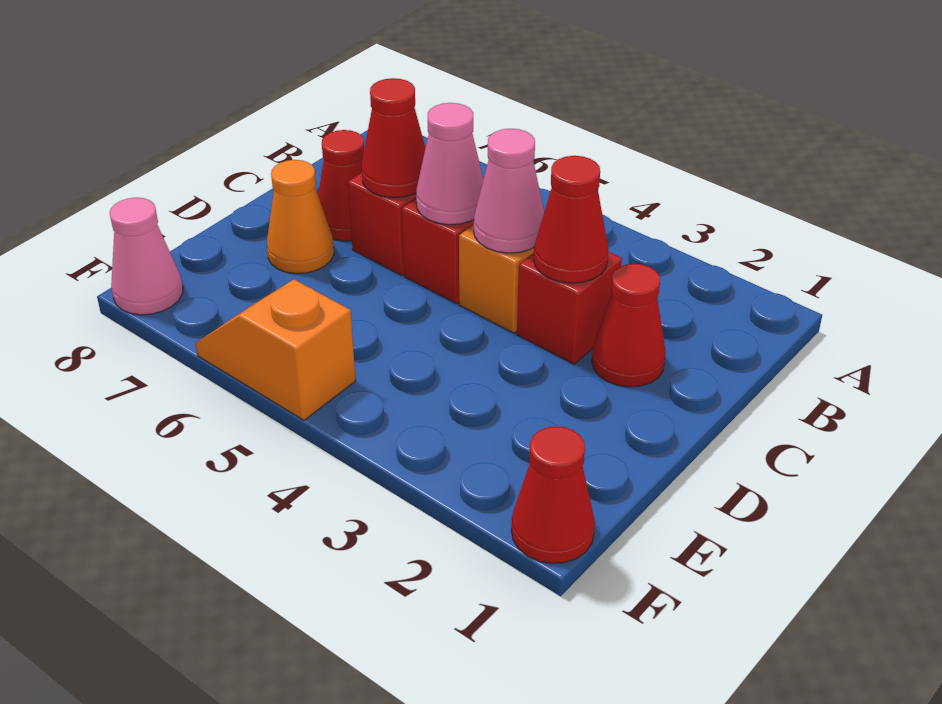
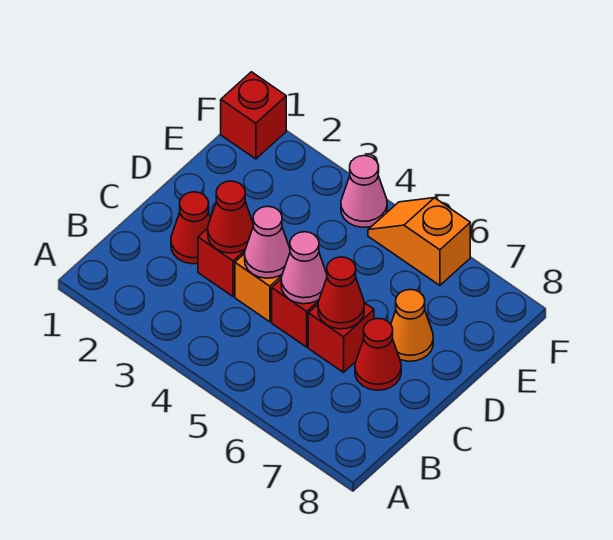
red cone F1 level 1 -> red brick F1 level 1
orange slope F5:F6 level 1 top 5 -> orange slope F5:F6 level 1 top 6
pink cone F8 level 1 -> pink cone F4 level 1

